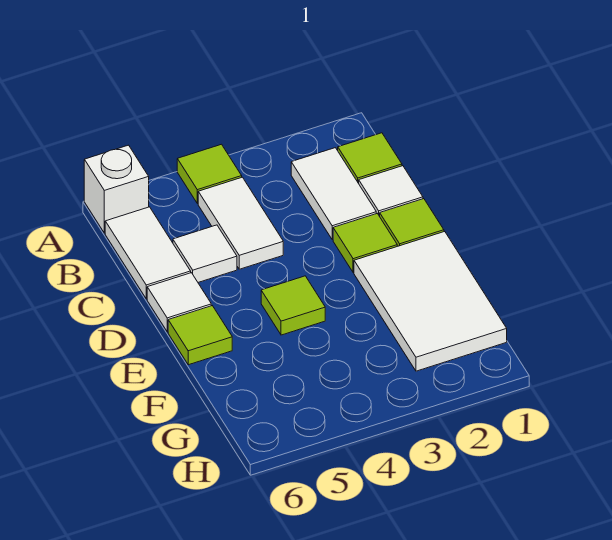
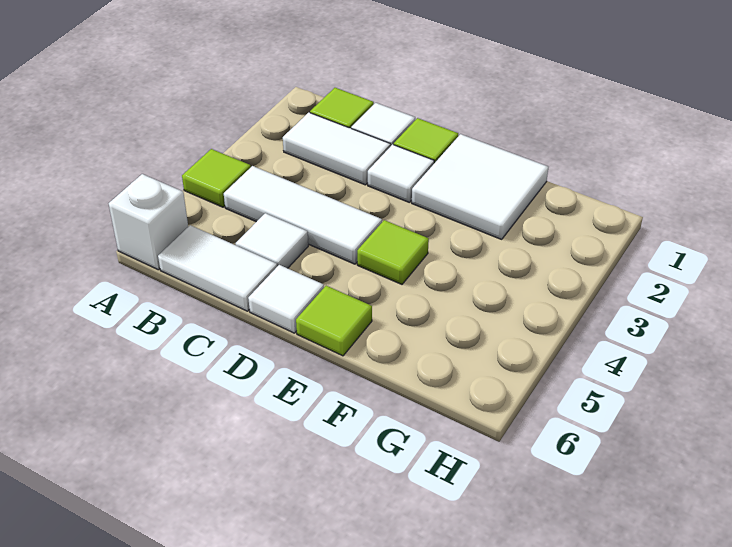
white tile B4:C4 level 1 -> white tile B4:D4 level 1
lime tile D2 level 1 -> white tile D2 level 1
white tile E1:G2 level 1 -> white tile E1:F2 level 1

